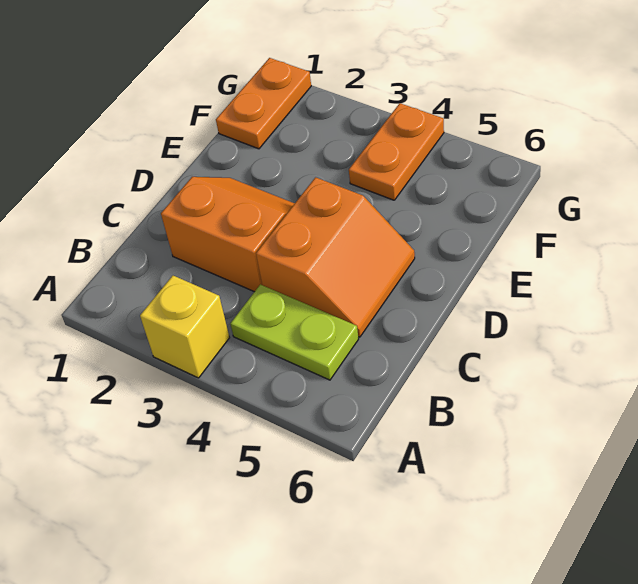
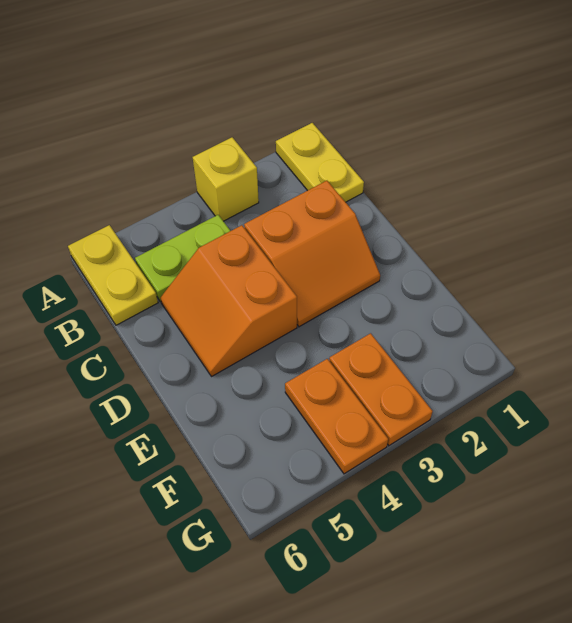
none -> yellow plate A1:B1 level 1
none -> yellow plate A6:B6 level 1
orange plate F1:G1 level 1 -> orange plate F3:G3 level 1

